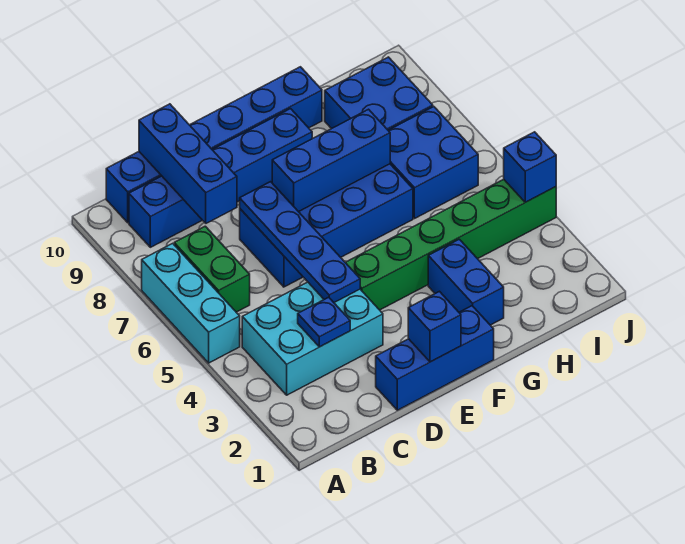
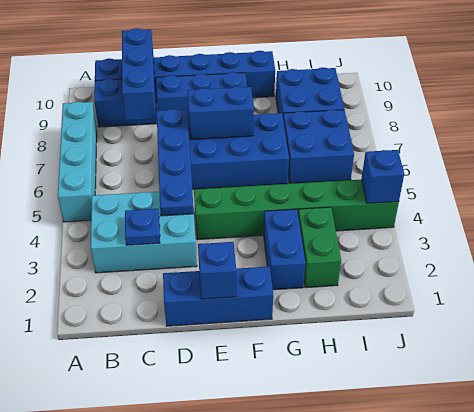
cyan brick A5:A7 level 1 -> cyan brick A5:A8 level 1
green brick B6:B7 level 1 -> green brick H2:H3 level 1
blue brick E7:G7 level 2 -> blue brick E7:F7 level 2

